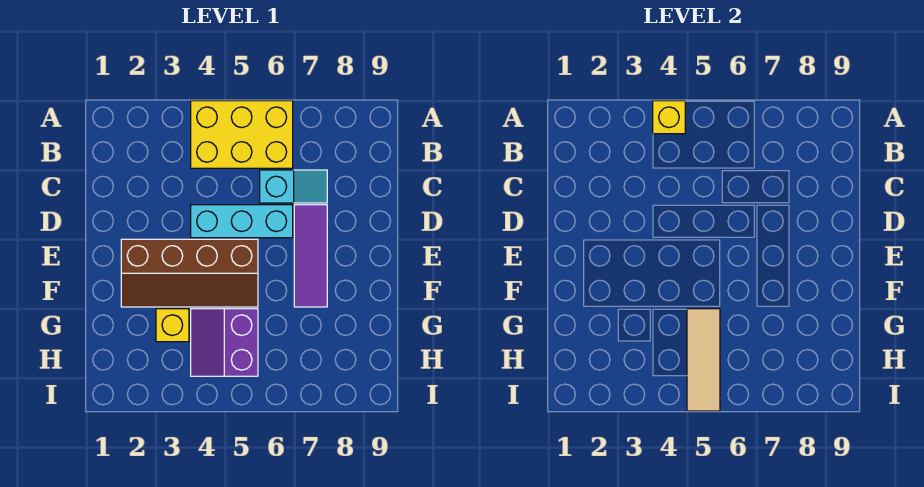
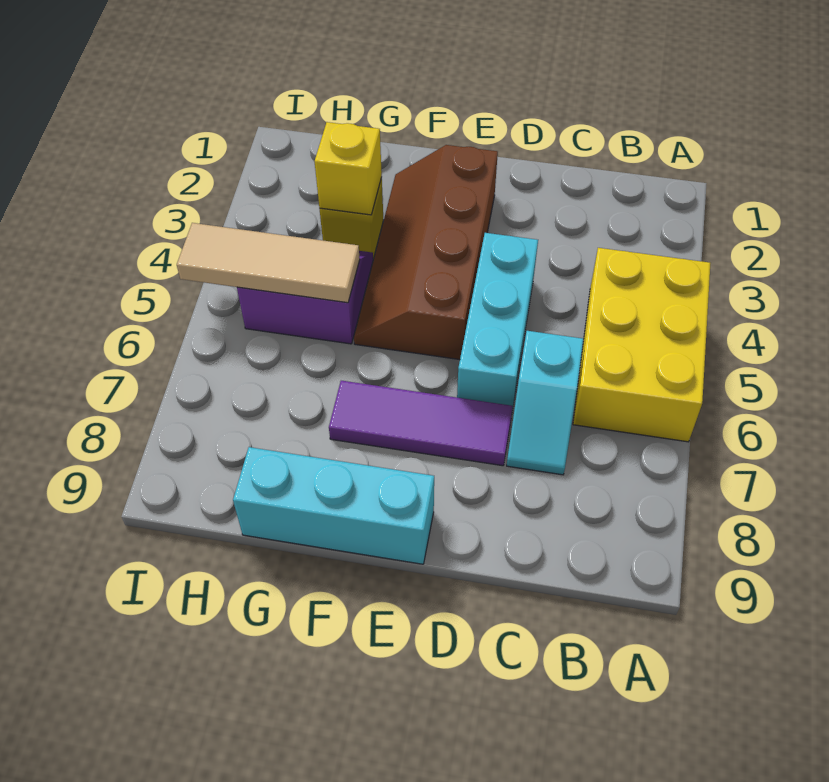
yellow brick A4 level 2 -> yellow brick G3 level 2
none -> cyan brick E9:G9 level 1

